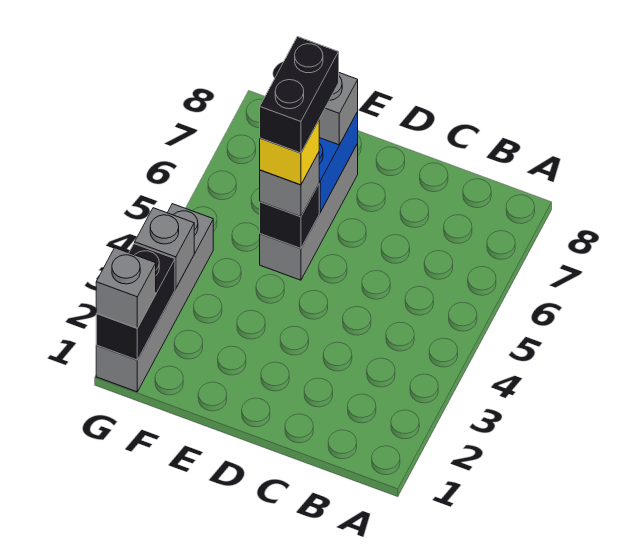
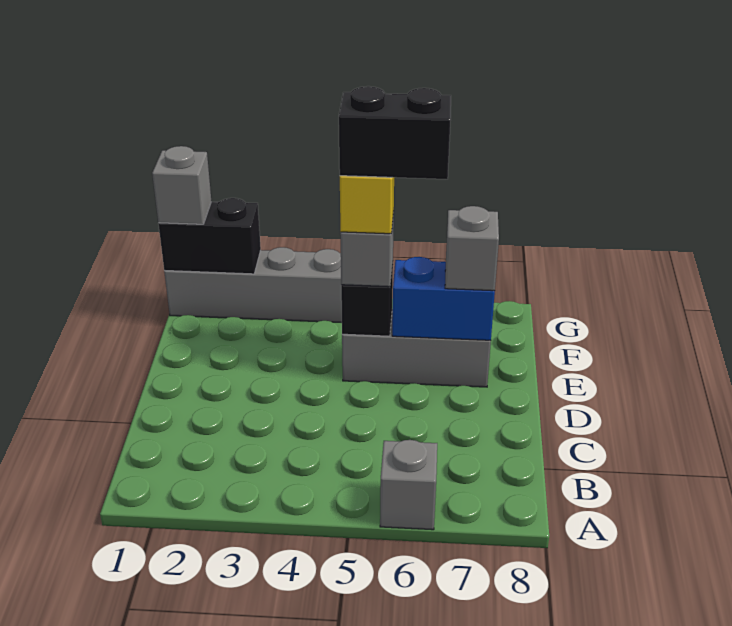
grey brick G3 level 2 -> grey brick A6 level 1

